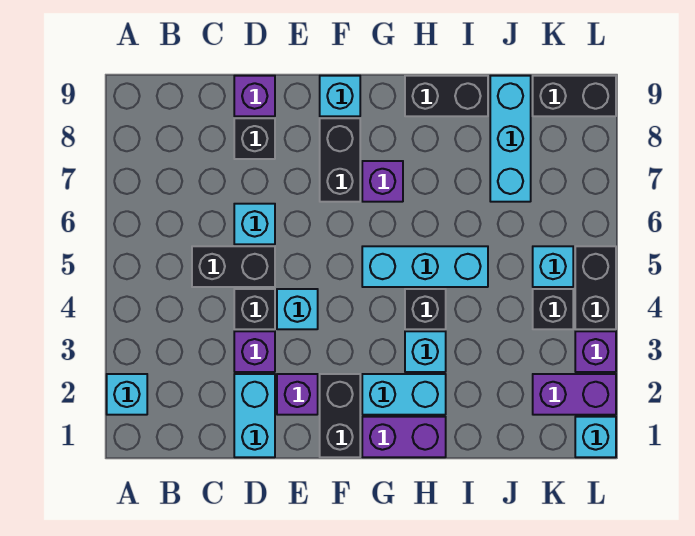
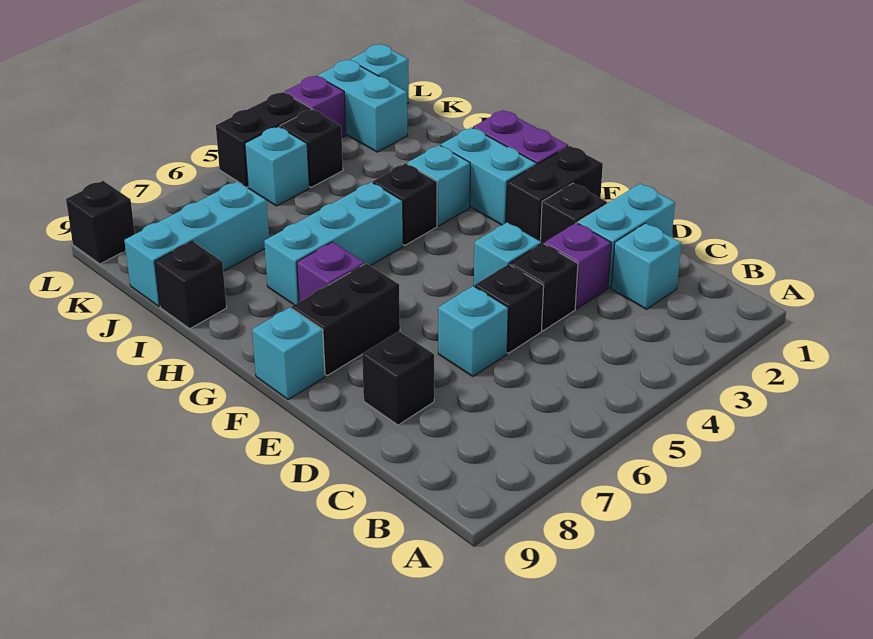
cyan brick A2 level 1 -> cyan brick C2 level 1
black brick C5:D5 level 1 -> black brick D5 level 1
purple brick D9 level 1 -> none
purple brick E2 level 1 -> black brick E2 level 1
cyan brick G5:I5 level 1 -> cyan brick H5:H7 level 1
black brick H9:I9 level 1 -> black brick I9 level 1
purple brick K2:L2 level 1 -> cyan brick K2:L2 level 1
black brick K9:L9 level 1 -> black brick L9 level 1

